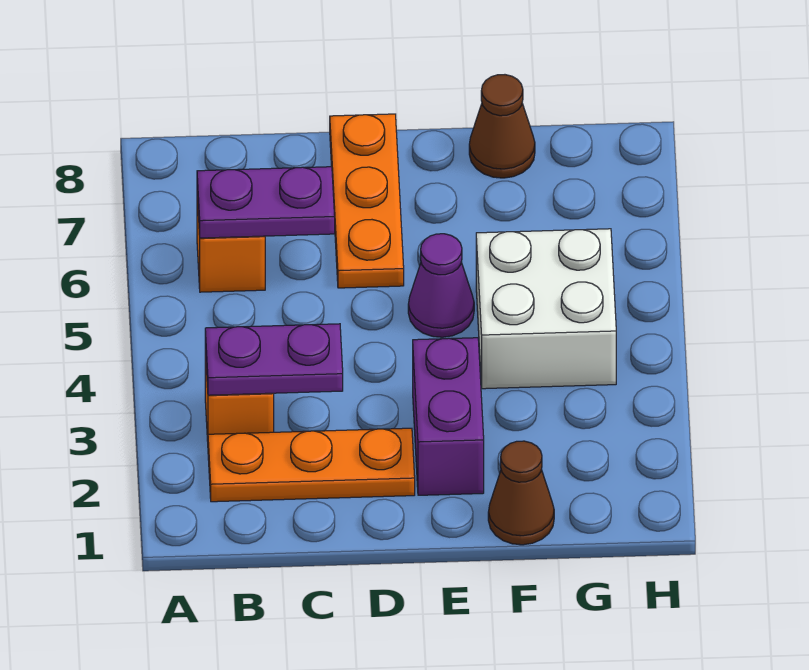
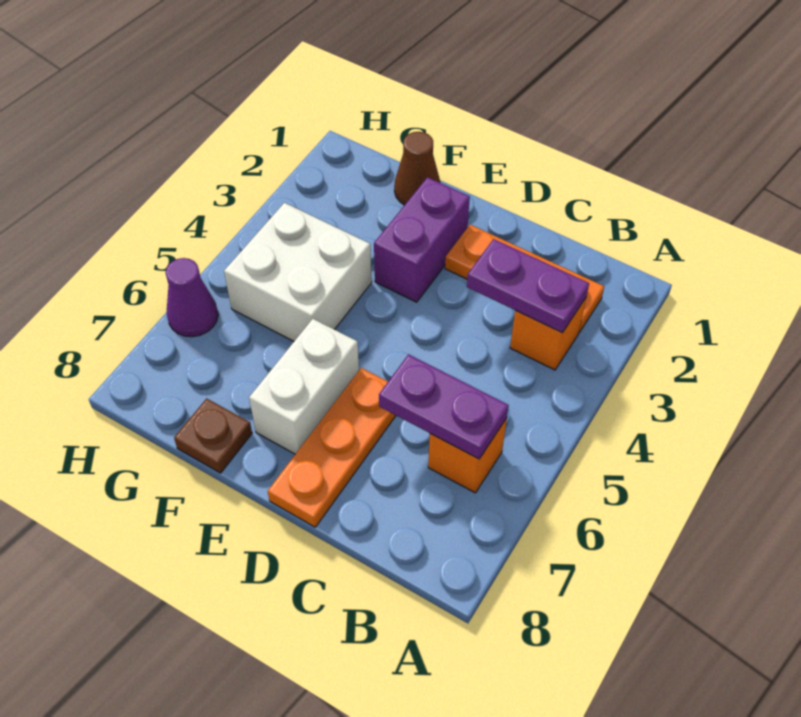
purple cone E5 level 1 -> purple cone H6 level 1
none -> white brick E6:E7 level 1
brown cone F8 level 1 -> brown plate F8 level 1

